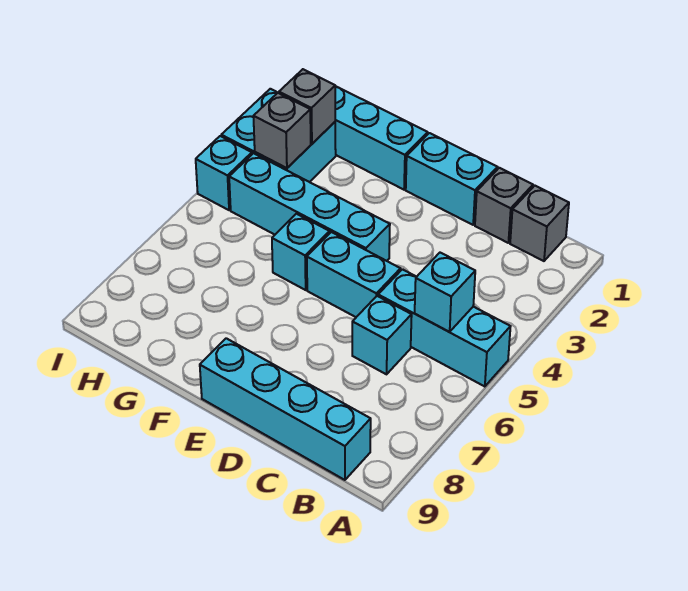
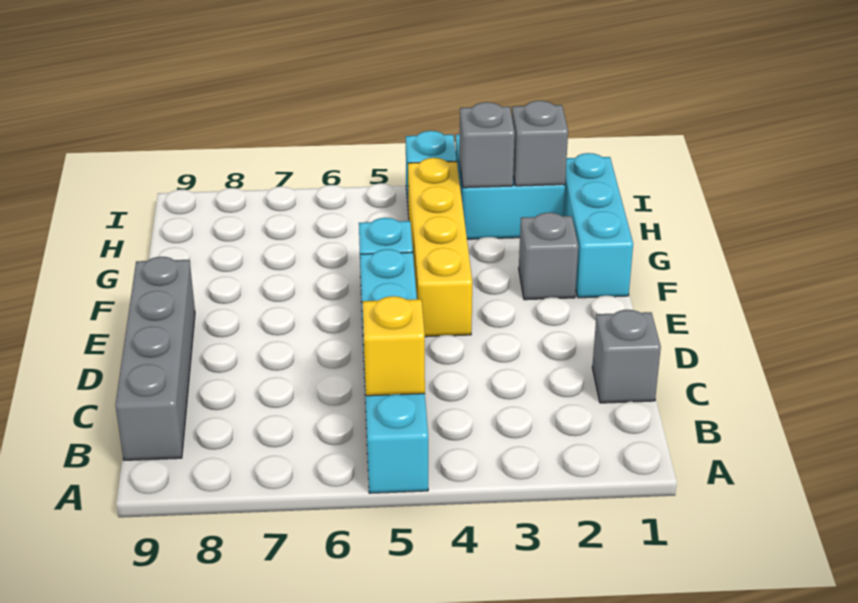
grey brick B1 level 1 -> grey brick F2 level 1
cyan brick B5 level 2 -> yellow brick B5 level 2
cyan brick B9:E9 level 1 -> grey brick B9:E9 level 1
cyan brick C6 level 1 -> none
cyan brick D1:E1 level 1 -> none
cyan brick E4:H4 level 1 -> yellow brick E4:H4 level 1

